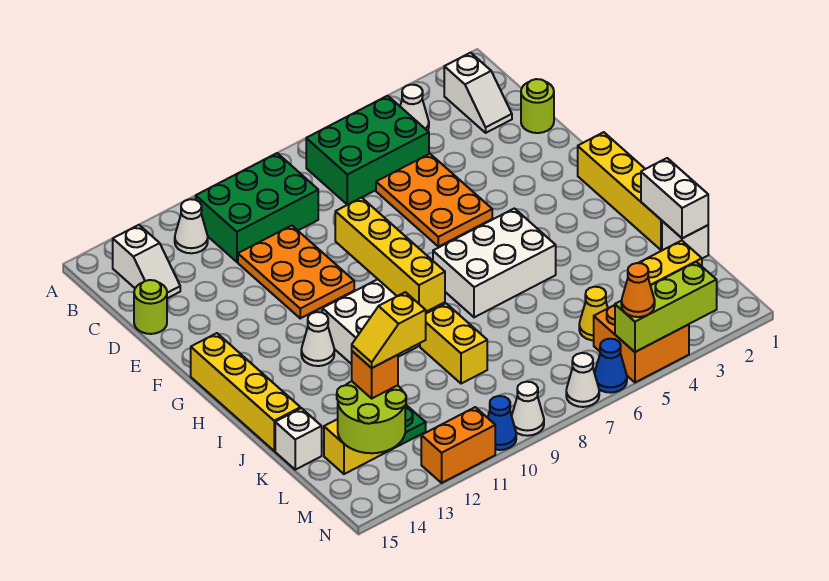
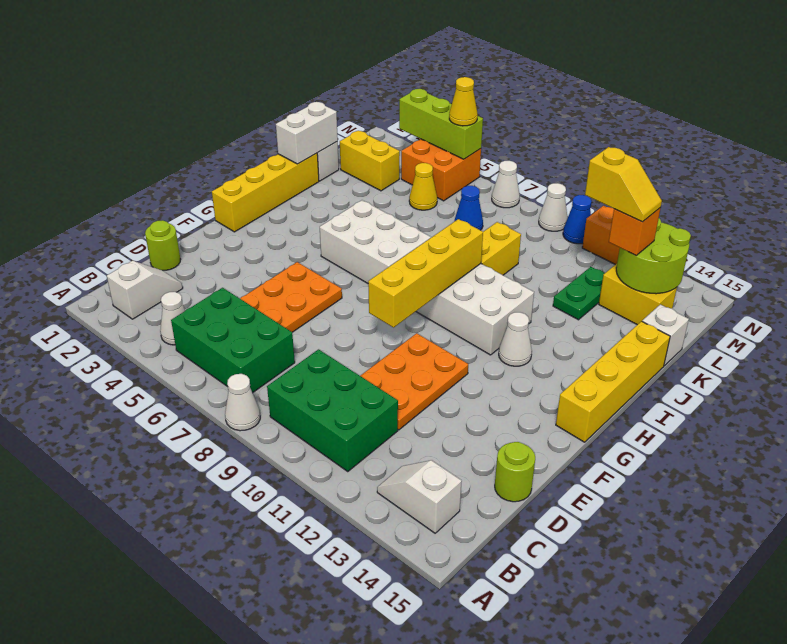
white cone B12 level 1 -> white cone A8 level 1
white slope B14:C14 level 1 top B -> white slope B13:B14 level 1 top 14
orange cone N5 level 3 -> yellow cone N5 level 3
blue cone N6 level 1 -> blue cone L7 level 1

